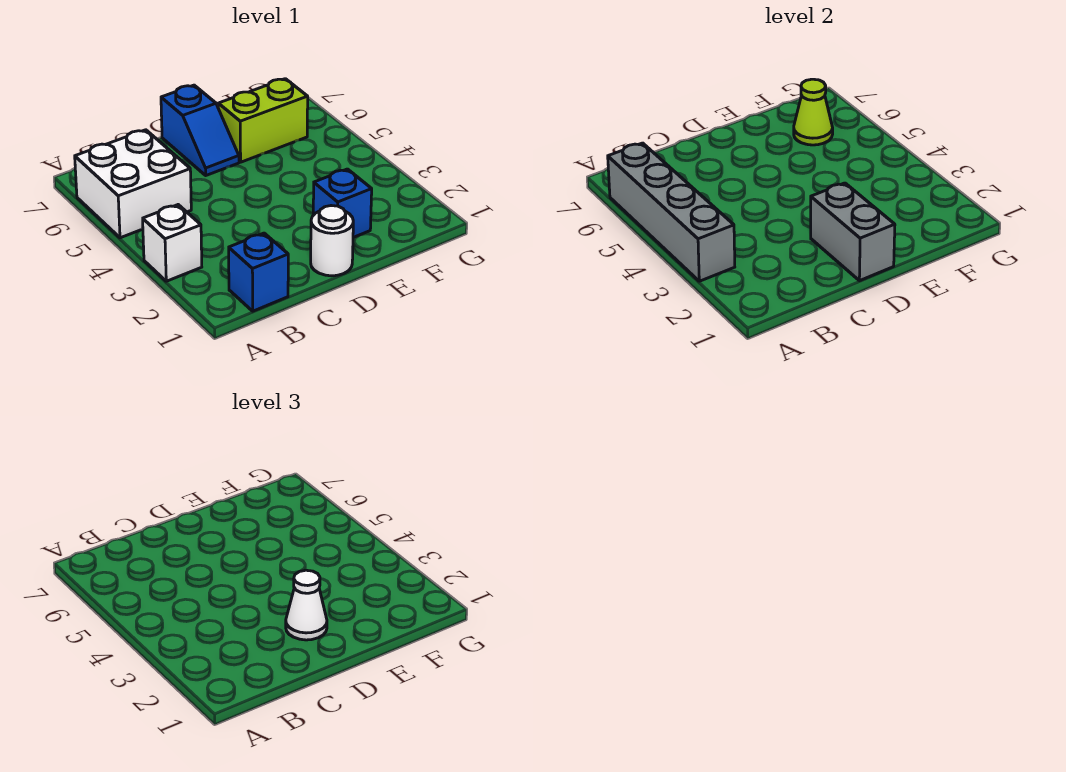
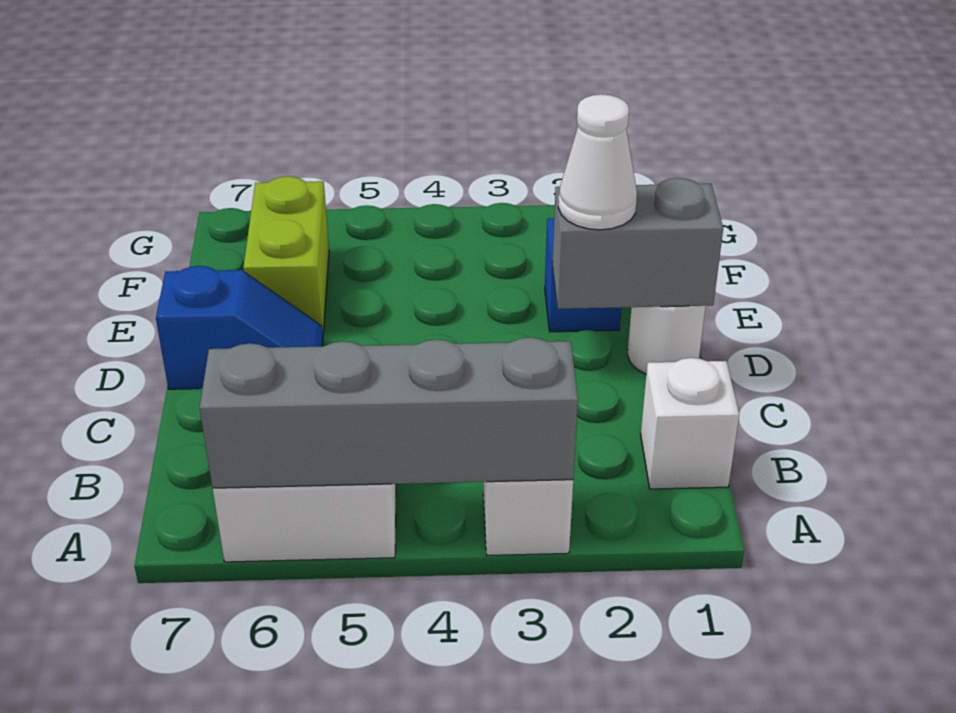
blue brick B1 level 1 -> white brick B1 level 1
lime cone F6 level 2 -> none

